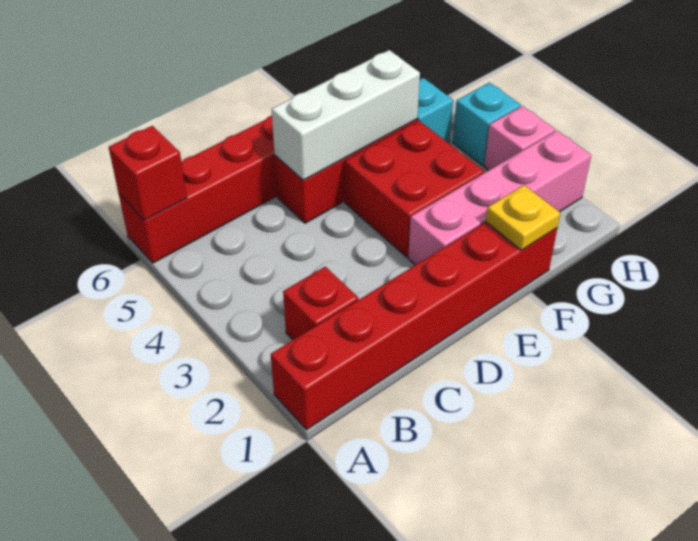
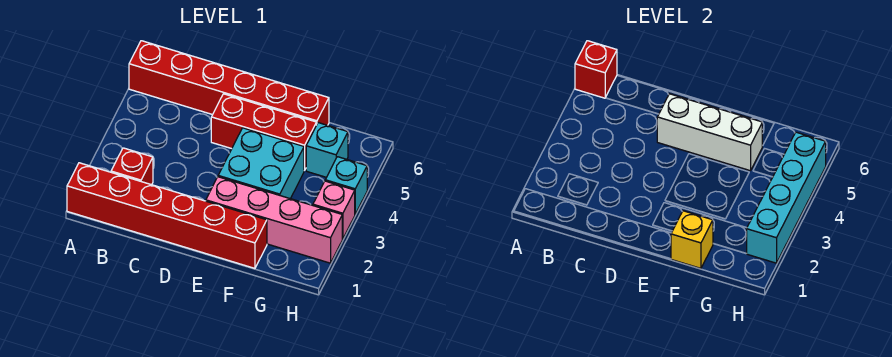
red brick E3:F4 level 1 -> cyan brick E3:F4 level 1
yellow plate F1 level 2 -> yellow brick F1 level 2
none -> cyan brick H2:H5 level 2

